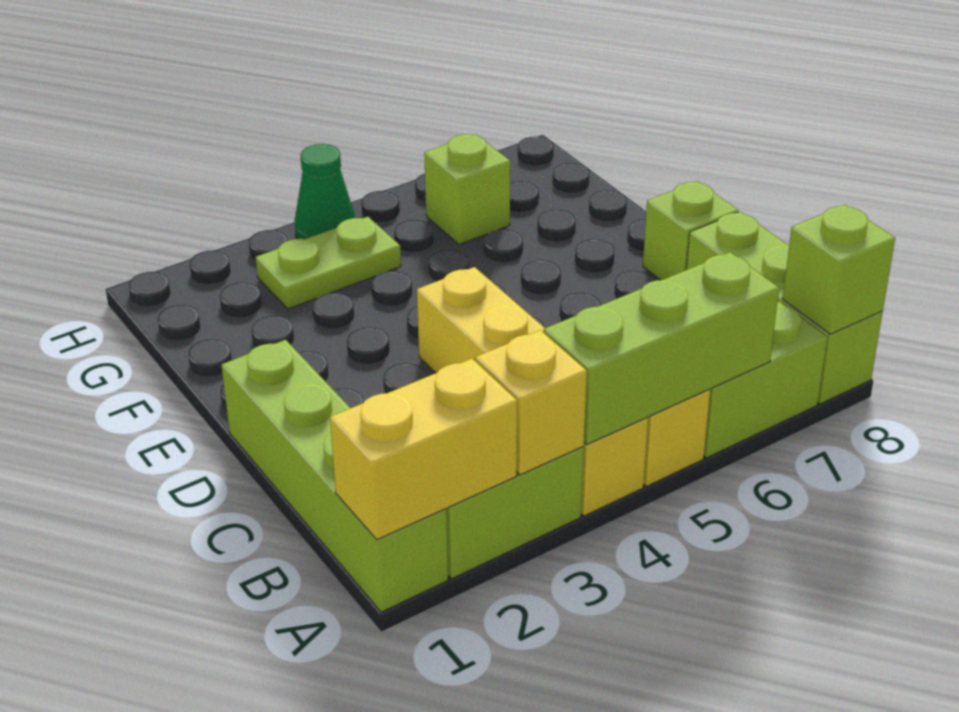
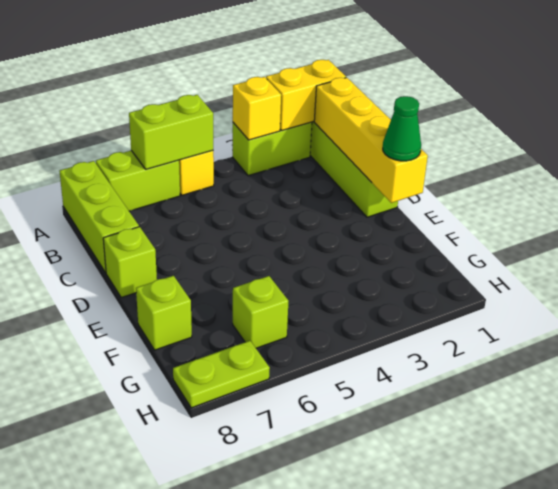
yellow brick A4:D4 level 1 -> yellow brick B1:E1 level 2
lime brick A4:A6 level 2 -> lime brick A5:A6 level 2
lime brick A8 level 2 -> lime brick F8 level 1
lime plate G3:G4 level 1 -> lime plate H7:H8 level 1
green cone H4 level 1 -> green cone E1 level 3

